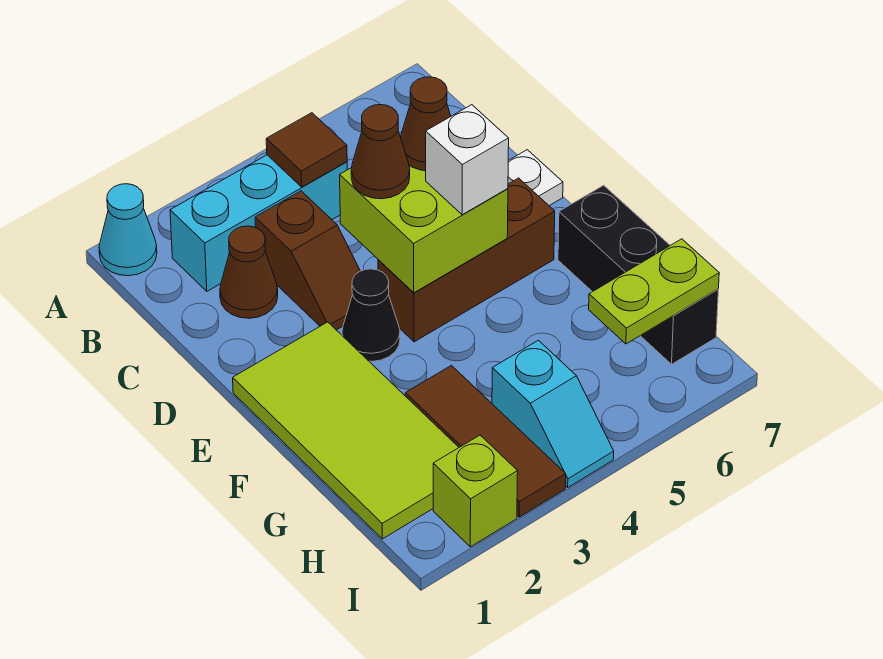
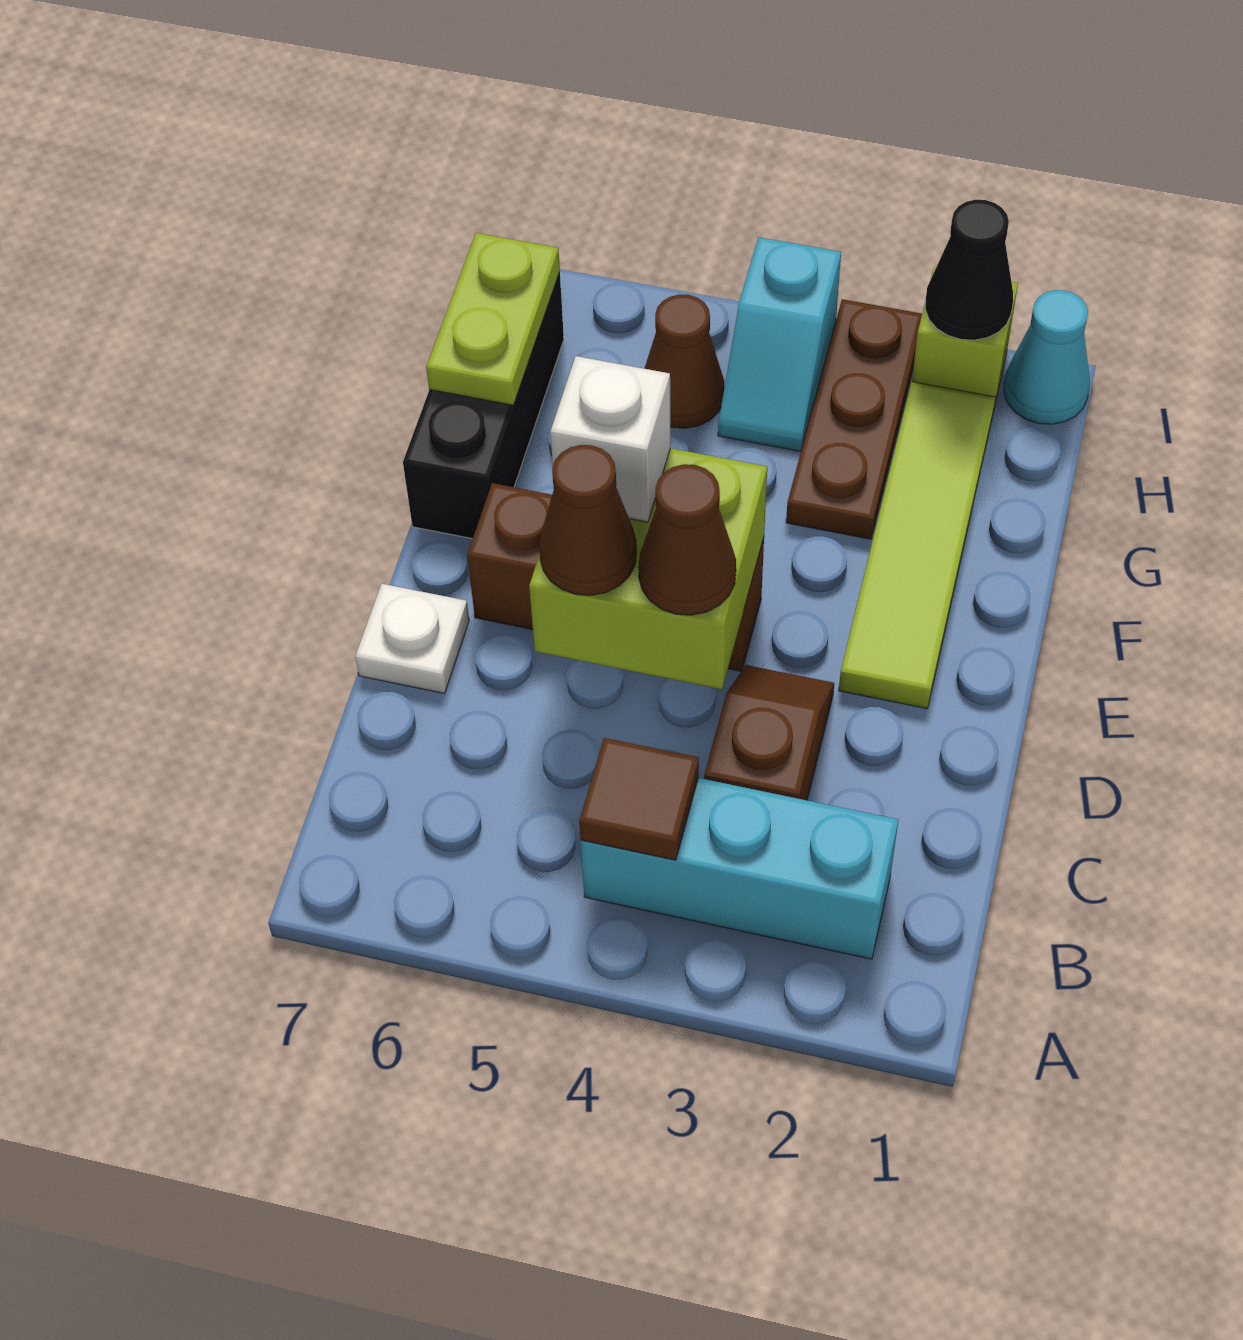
cyan cone A1 level 1 -> cyan cone I1 level 1
brown cone C2 level 1 -> brown cone H5 level 1
lime tile E1:H2 level 1 -> lime tile E2:H2 level 1
black cone E3 level 1 -> black cone I2 level 2
brown tile G3:I3 level 1 -> brown plate G3:I3 level 1
cyan slope H4:I4 level 1 top H -> cyan slope H4:I4 level 1 top I
lime plate H6:H7 level 2 -> lime plate G7:H7 level 2

